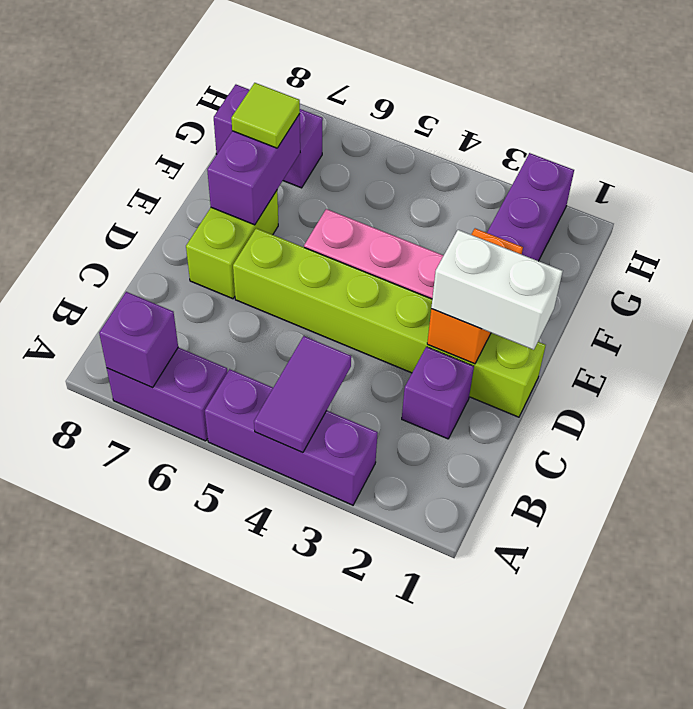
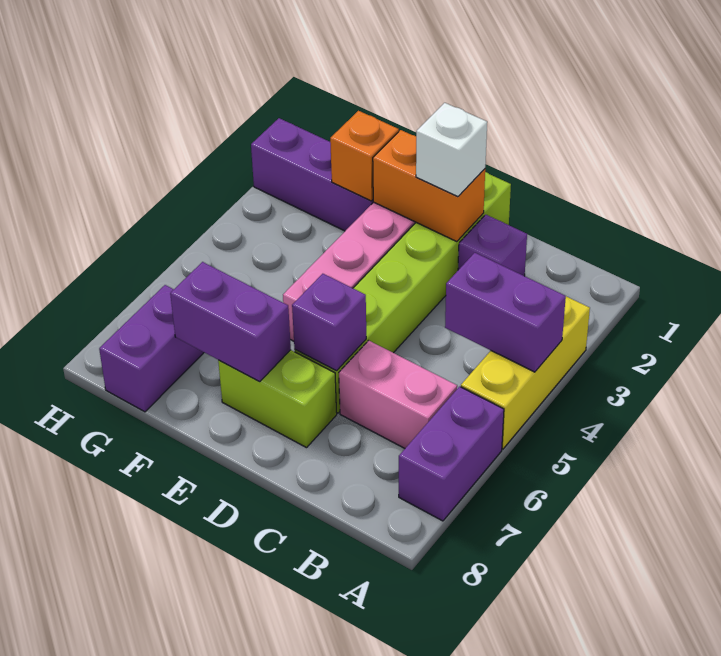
purple brick A3:A5 level 1 -> yellow brick A3:A5 level 1
purple tile A4:B4 level 2 -> purple brick A4:B4 level 2
purple brick A7 level 2 -> purple brick D6 level 2
none -> pink brick B6:C6 level 1
white brick D1:D2 level 3 -> white brick D2 level 3
none -> orange brick F2 level 2
lime tile F7 level 3 -> none

